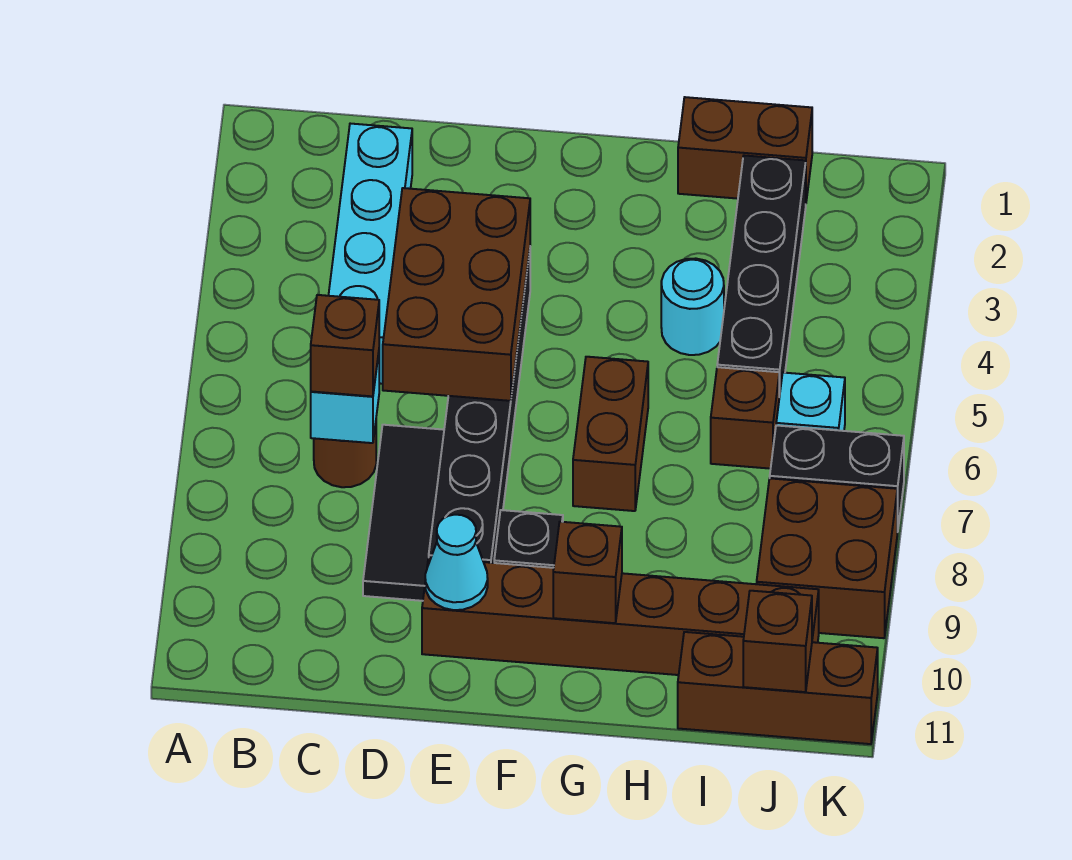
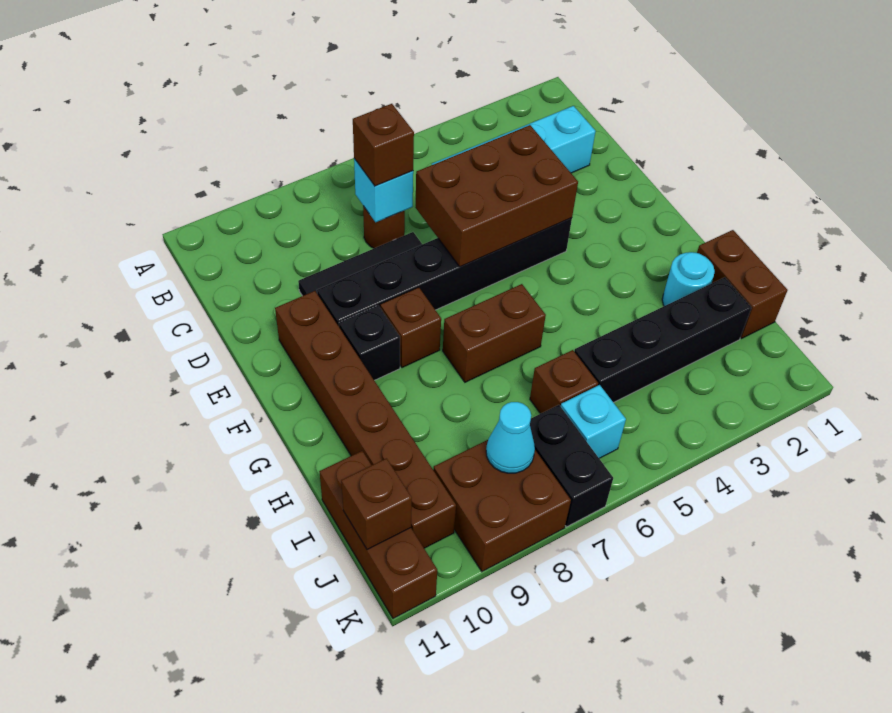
cyan cone E10 level 2 -> cyan cone J8 level 2
brown brick G10 level 2 -> brown brick F8 level 1
cyan round brick H4 level 1 -> cyan round brick H2 level 1

